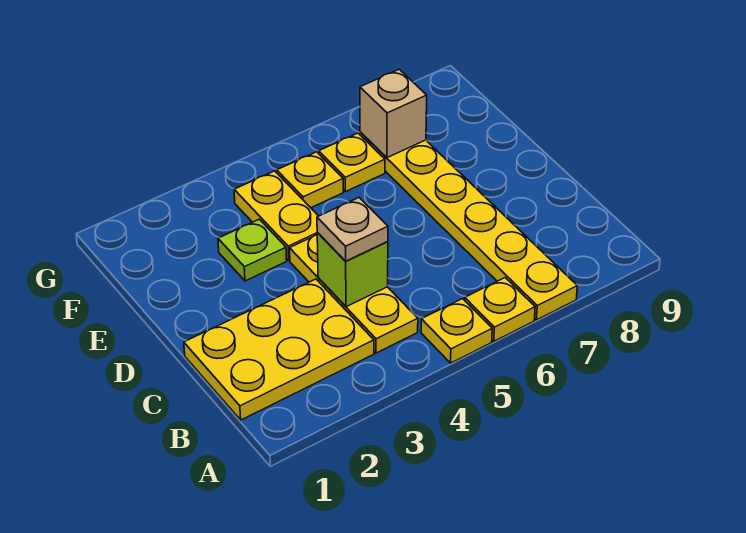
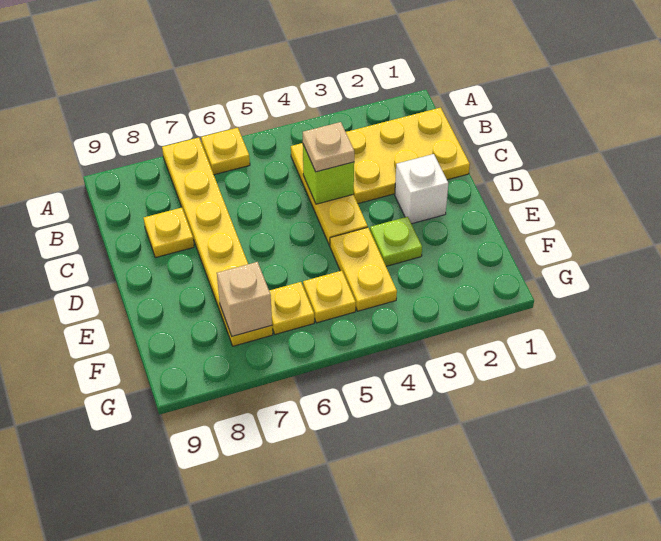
yellow plate A5 level 1 -> yellow plate C8 level 1
none -> white brick D2 level 1

